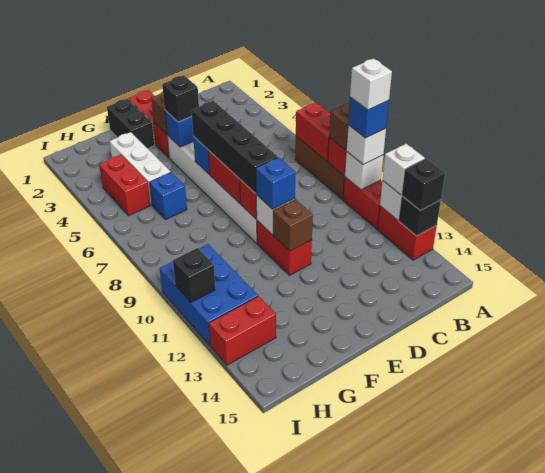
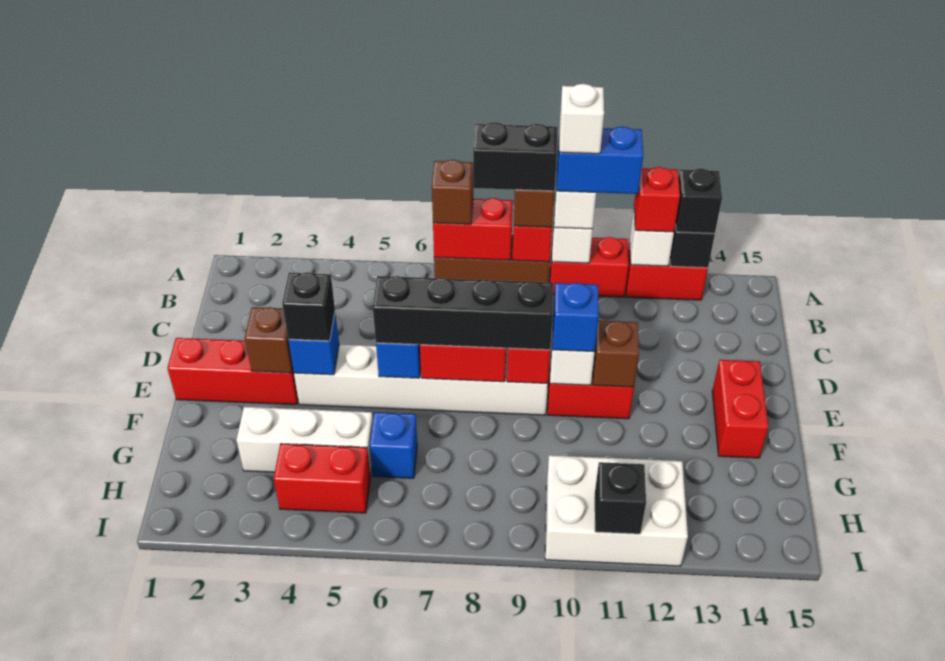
none -> brown brick A7 level 3
blue brick A10 level 4 -> blue brick A10:A11 level 4
white brick A12 level 3 -> red brick A12 level 3
black brick F1:F2 level 1 -> black brick A8:A9 level 4
blue brick H10:I12 level 1 -> white brick H10:I12 level 1
red brick H13:I13 level 1 -> red brick E14:F14 level 1

